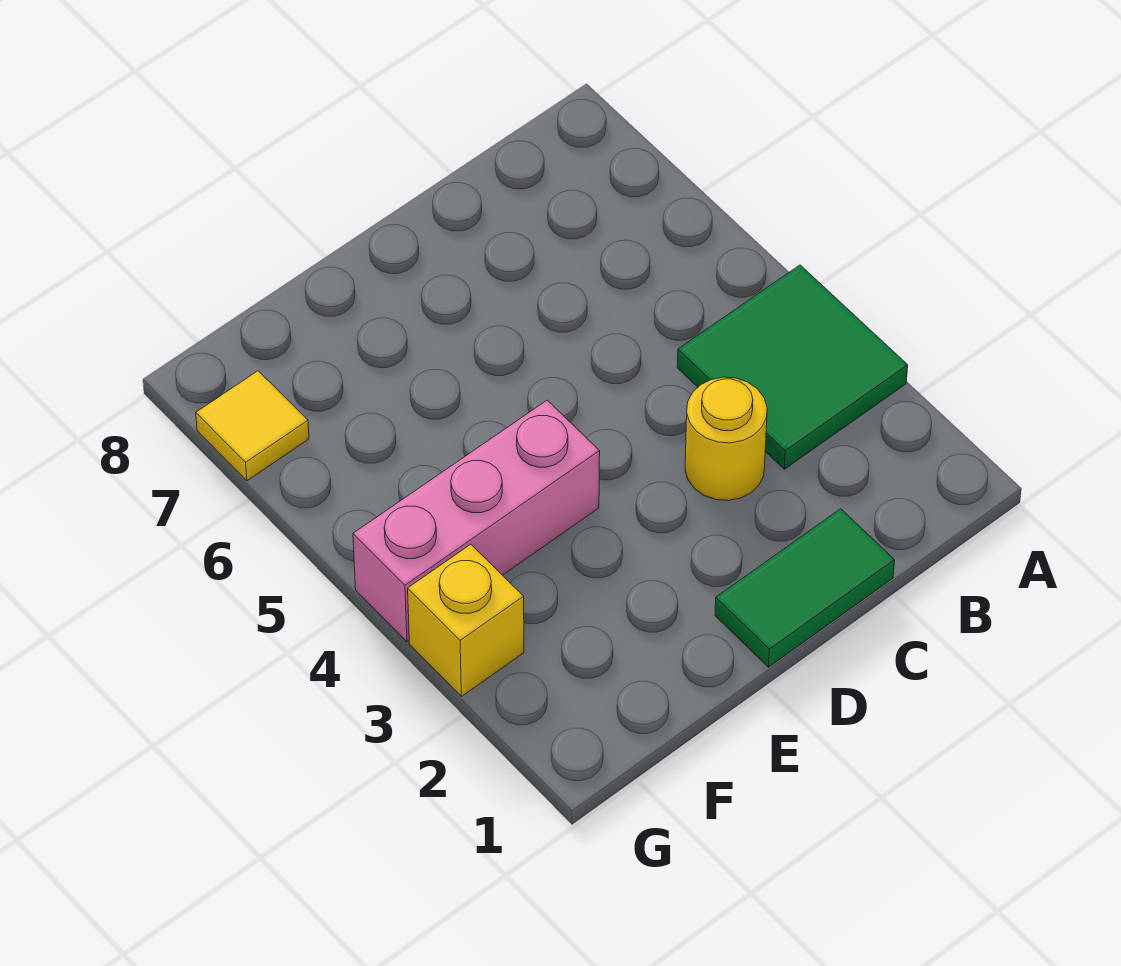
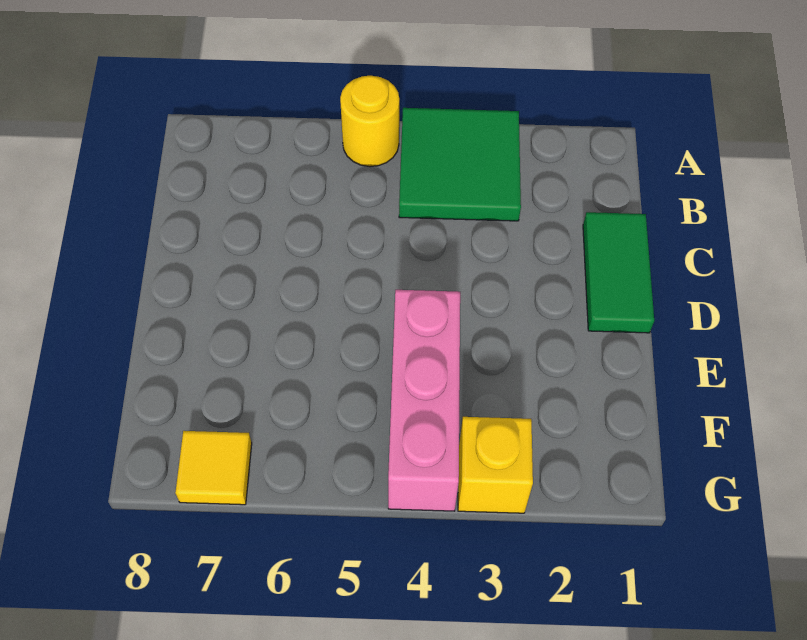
yellow round brick C3 level 1 -> yellow round brick A5 level 1

